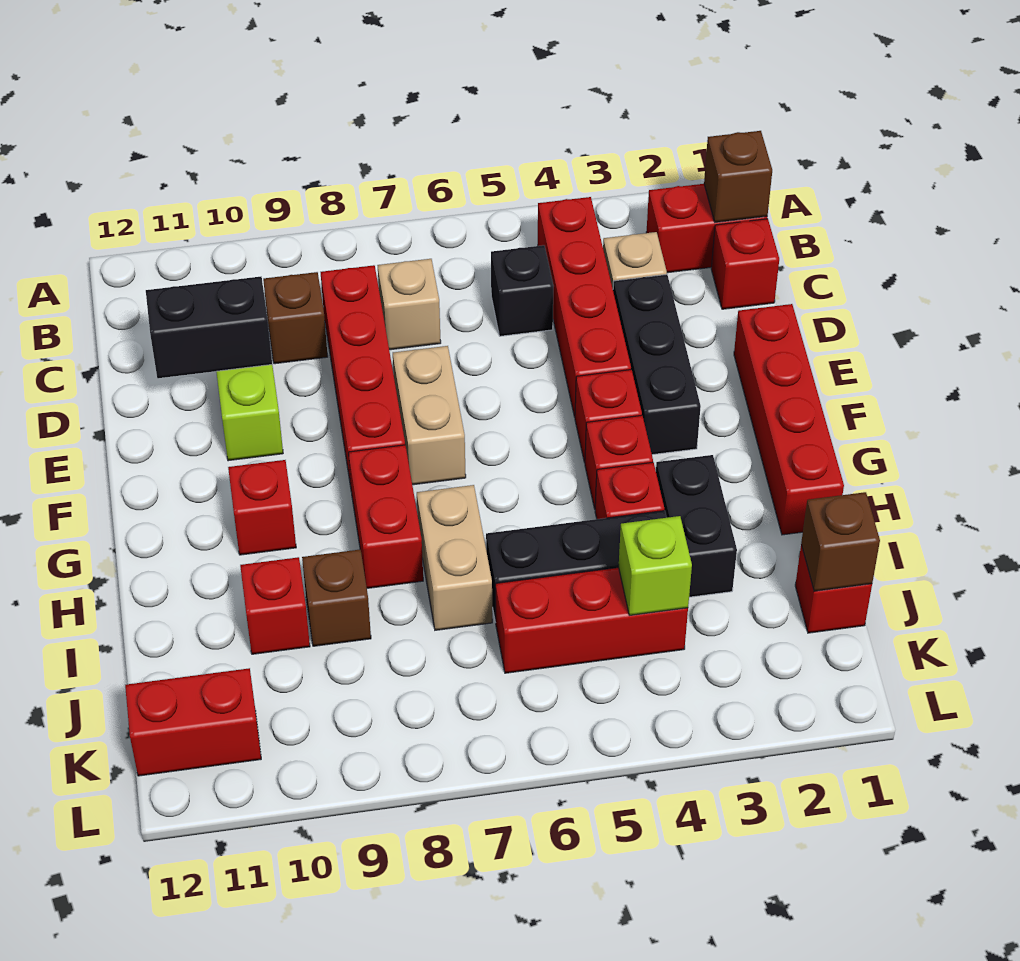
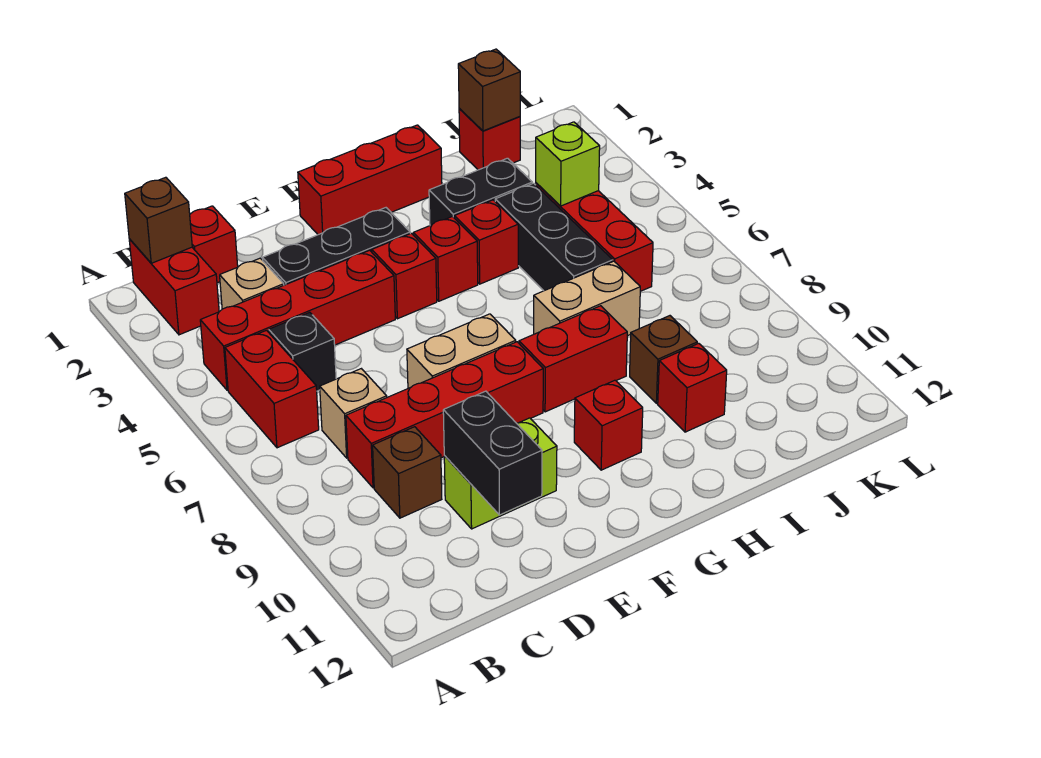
red brick E1:H1 level 1 -> red brick F1:H1 level 1
red brick K11:K12 level 1 -> red brick B5:B6 level 1

